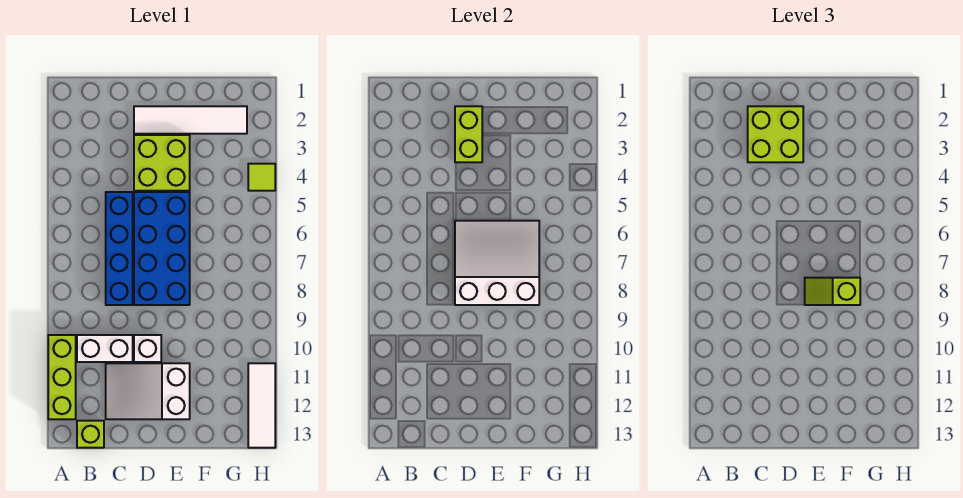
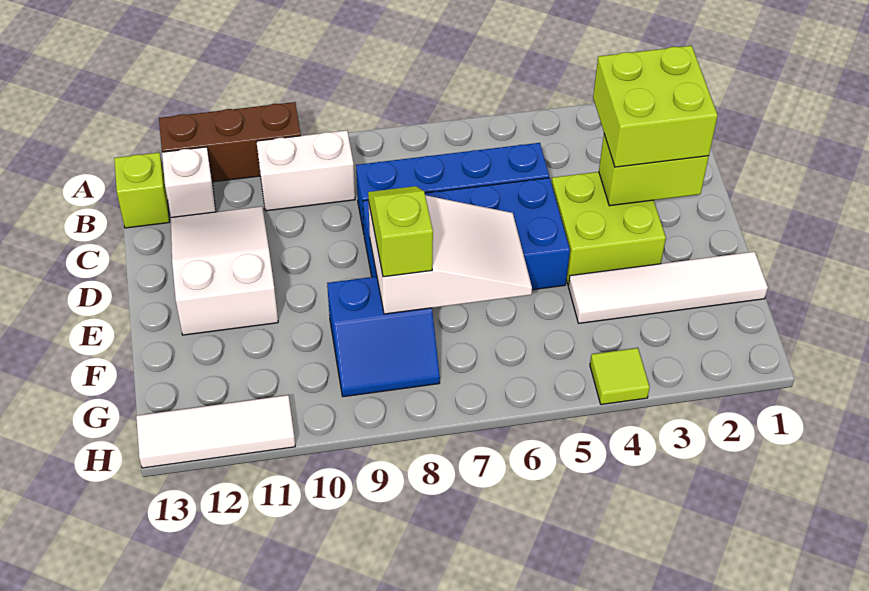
lime brick A10:A12 level 1 -> brown brick A10:A12 level 1
white brick B10:C10 level 1 -> white brick B9:B10 level 1
white tile D2:G2 level 1 -> white tile F1:F4 level 1
white slope D6:F8 level 2 top 8 -> white slope E6:F8 level 2 top 8
white brick D10 level 1 -> white brick B12 level 1
none -> blue slope F8:G9 level 1 top F

